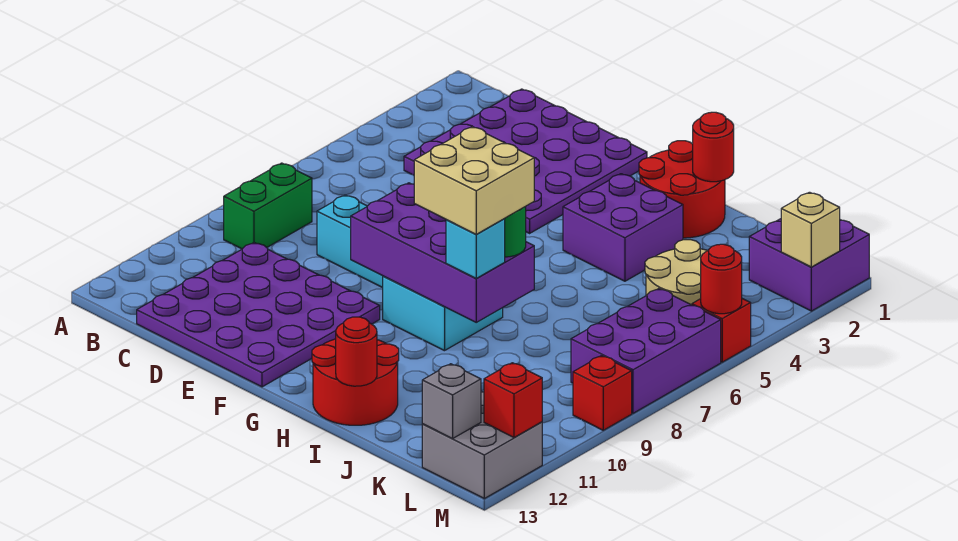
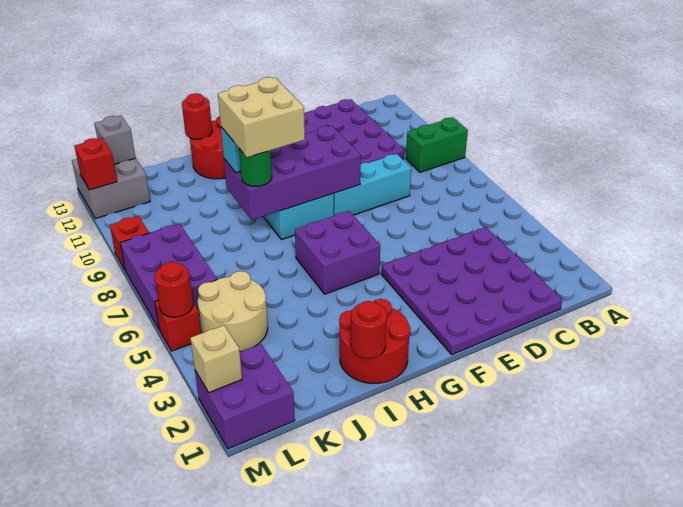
green brick B8:B9 level 1 -> green brick A9:B9 level 1
purple brick H3:I4 level 1 -> purple brick G5:H6 level 1

